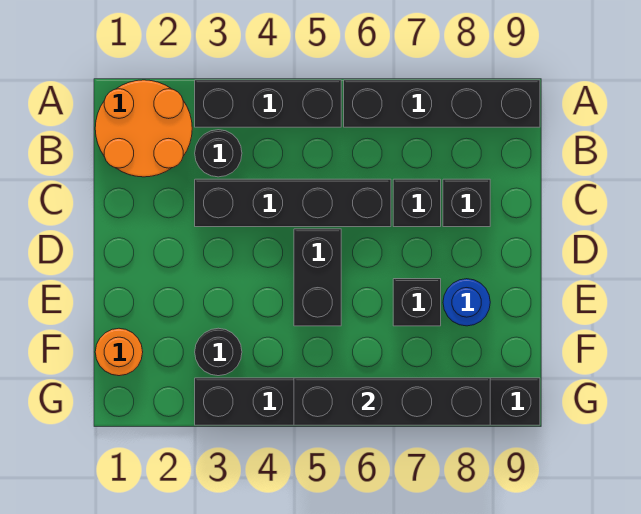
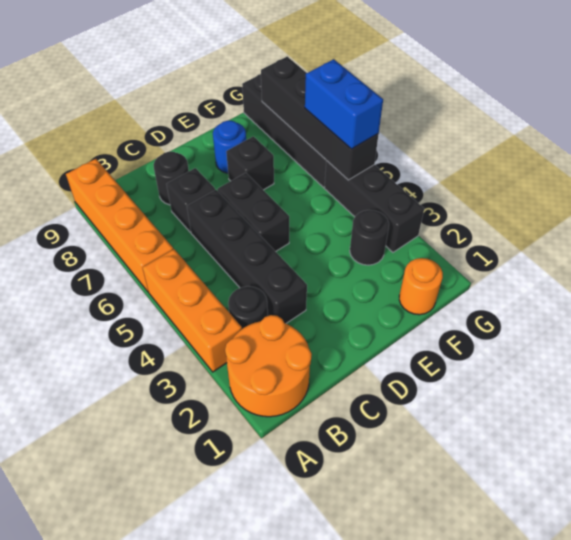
black brick A3:A5 level 1 -> orange brick A3:A5 level 1
black brick A6:A9 level 1 -> orange brick A6:A9 level 1
black brick C8 level 1 -> black round brick C8 level 1
black brick D5:E5 level 1 -> black brick D5:D6 level 1
none -> blue brick G5:G6 level 3

